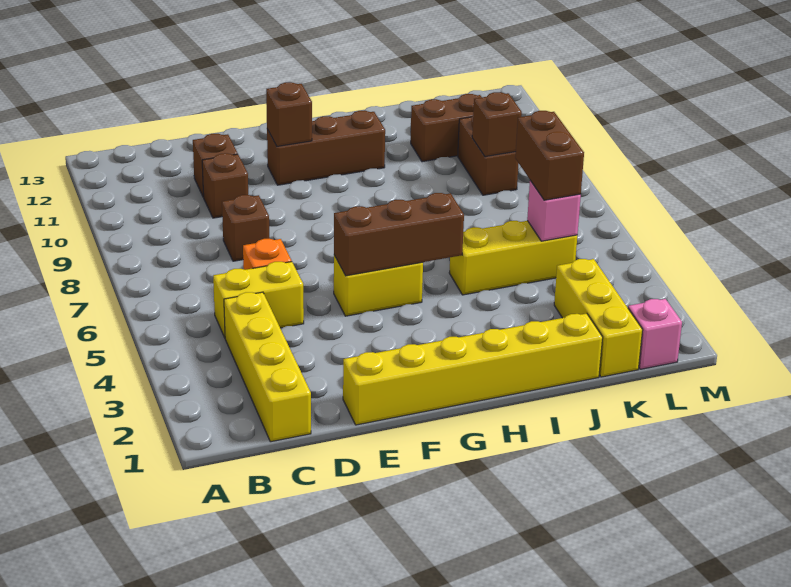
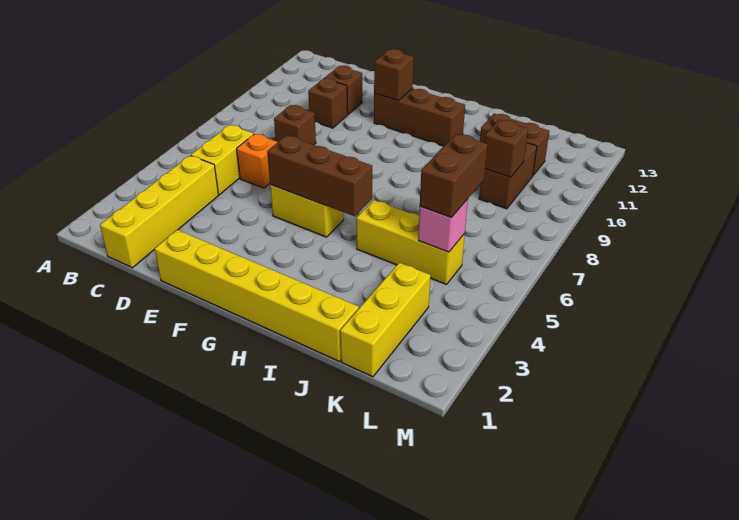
yellow brick C5:D5 level 1 -> yellow brick C5:C6 level 1
pink brick L1 level 1 -> none

